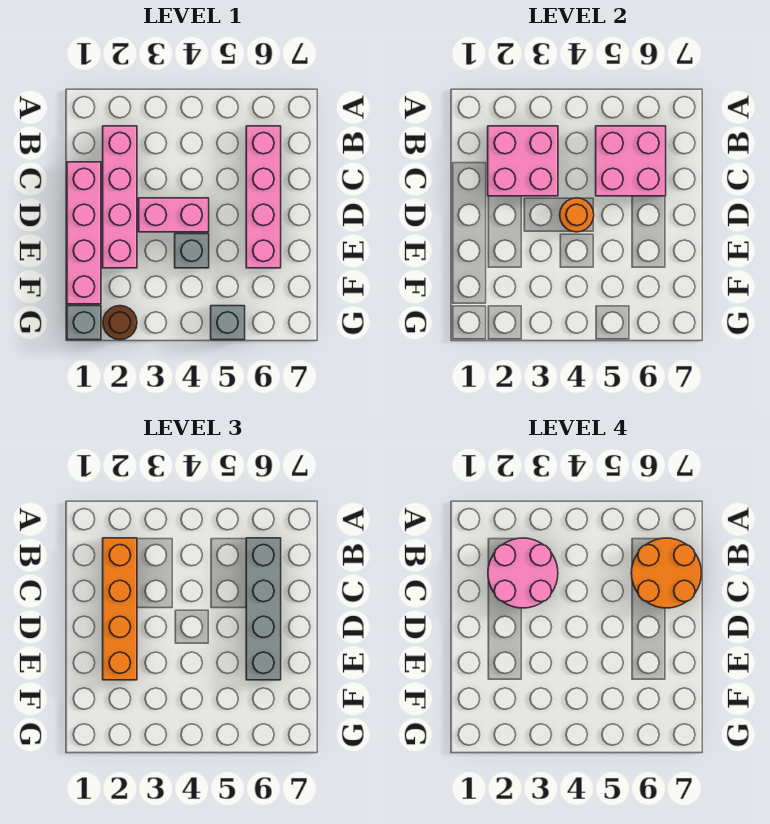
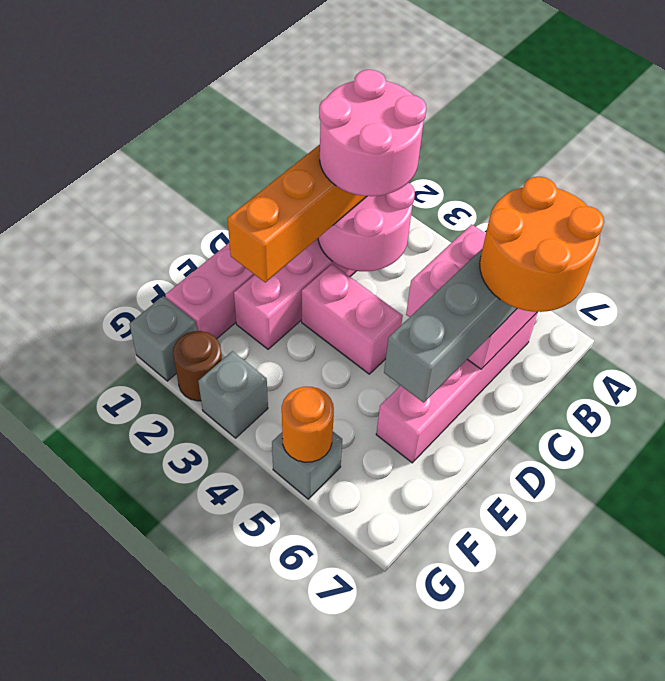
pink brick B2:C3 level 2 -> pink round brick B2:C3 level 2
orange round brick D4 level 2 -> orange round brick G5 level 2
grey brick E4 level 1 -> grey brick G3 level 1

